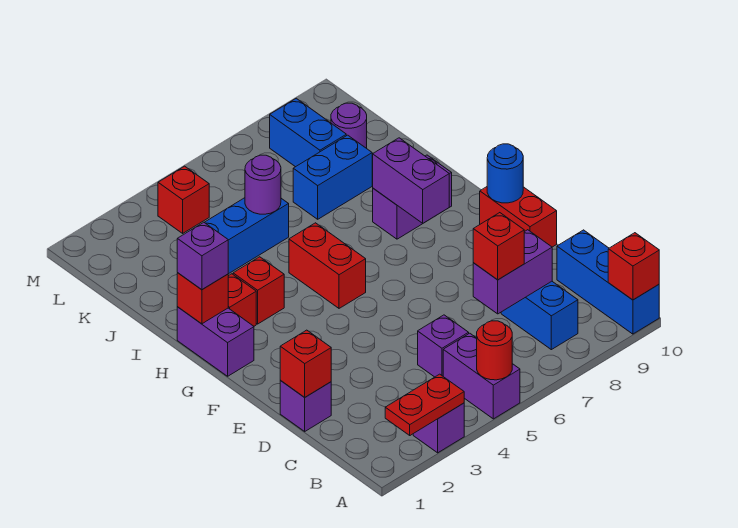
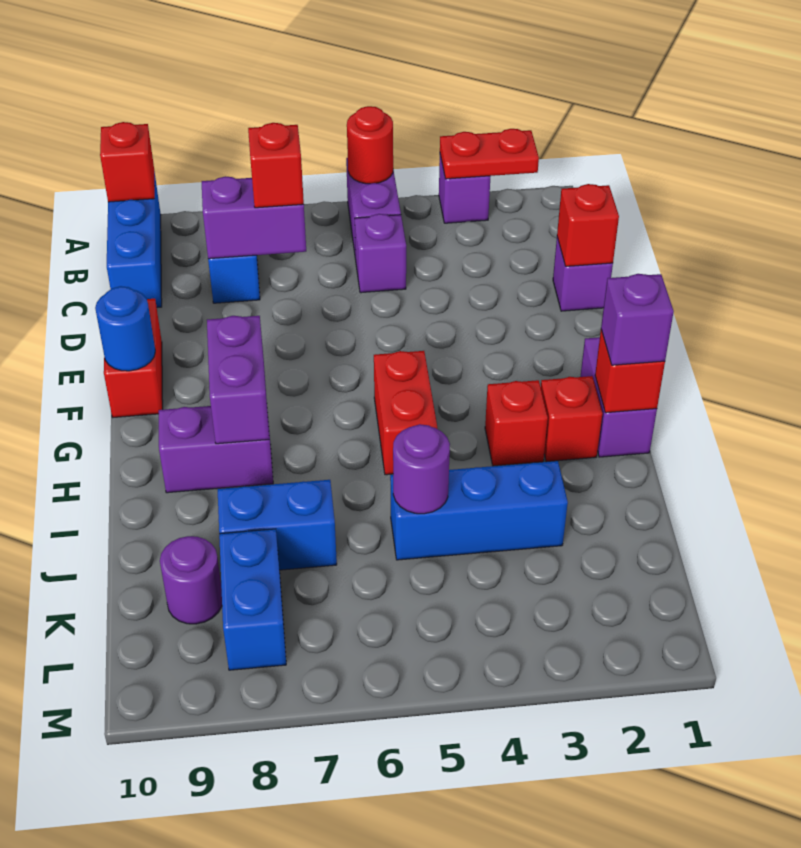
red brick L4 level 1 -> none

